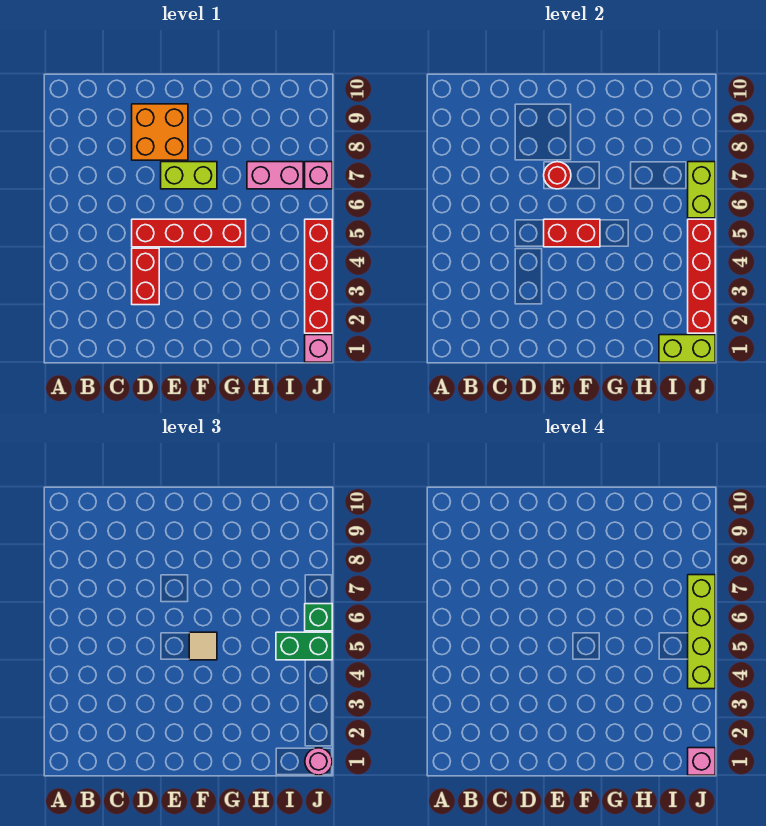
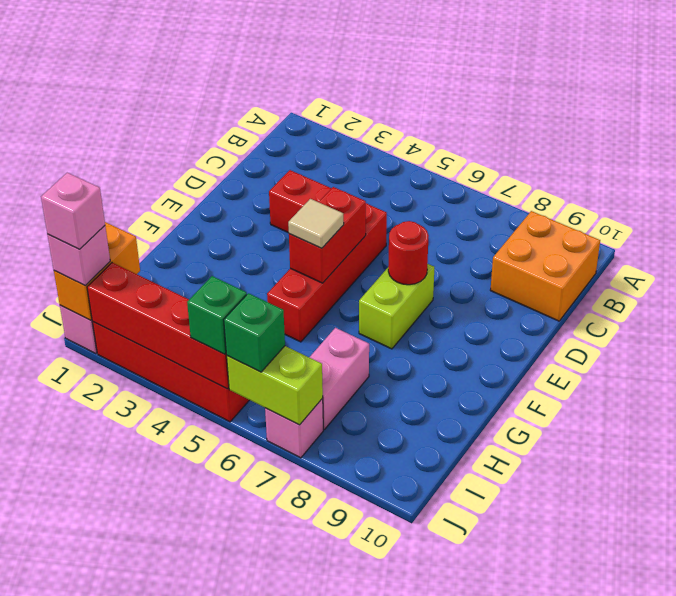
orange brick D8:E9 level 1 -> orange brick B9:C10 level 1
lime brick I1:J1 level 2 -> orange brick I1:J1 level 2
green brick I5:J5 level 3 -> green brick J5 level 3
pink round brick J1 level 3 -> pink brick J1 level 3
lime brick J4:J7 level 4 -> none

